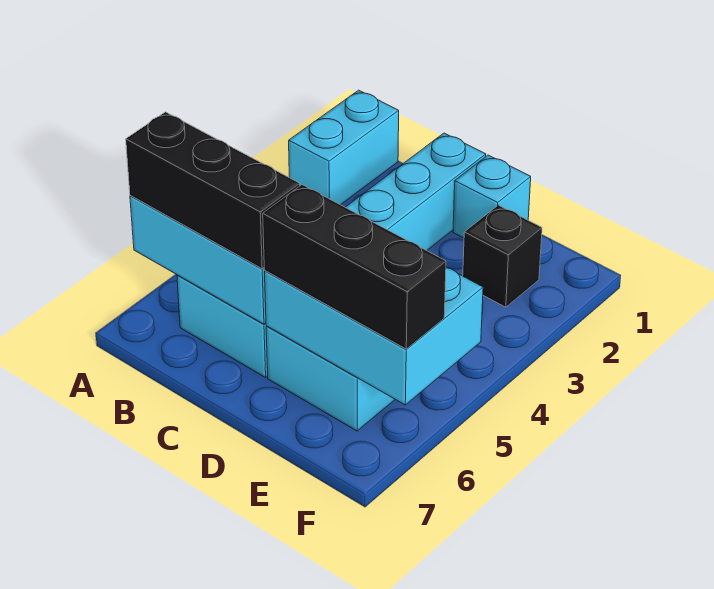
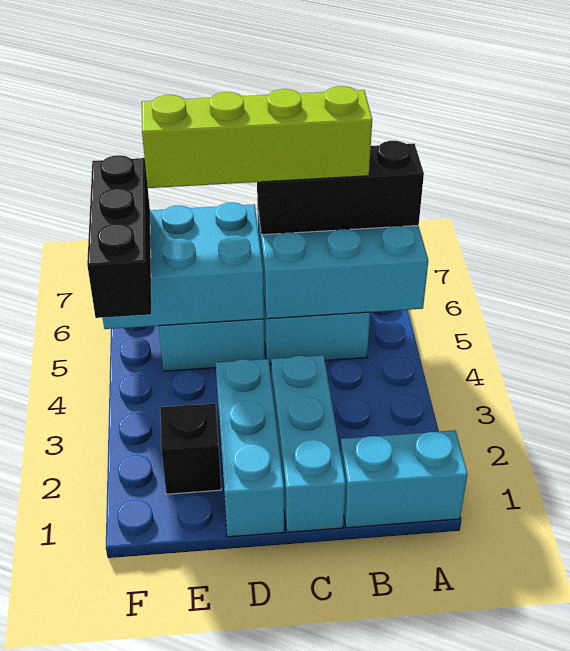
cyan brick A1:A2 level 1 -> cyan brick A1:B1 level 1
none -> lime brick B6:E6 level 4
cyan brick D1 level 1 -> cyan brick D1:D3 level 1
black brick D6:F6 level 3 -> black brick F4:F6 level 3

